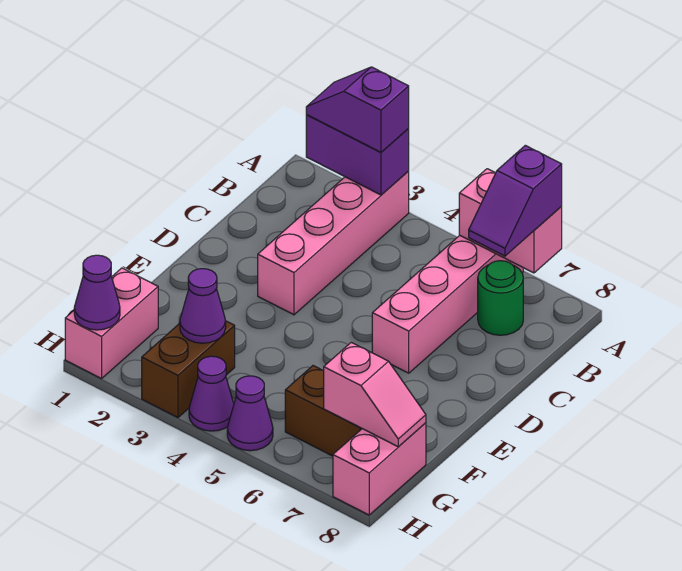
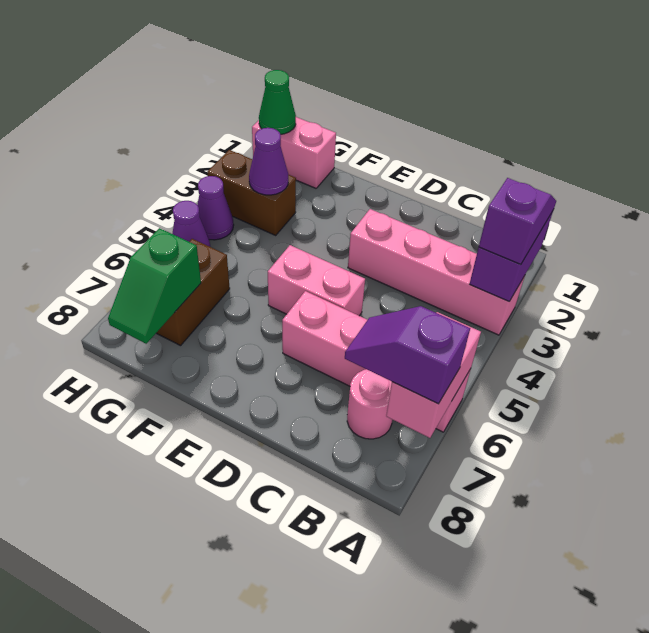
green round brick B7 level 1 -> pink round brick B7 level 1
pink slope G7:G8 level 2 top 7 -> green slope G7:G8 level 2 top 7
pink brick G8:H8 level 1 -> pink brick D5:E5 level 1
purple cone H1 level 2 -> green cone H1 level 2

